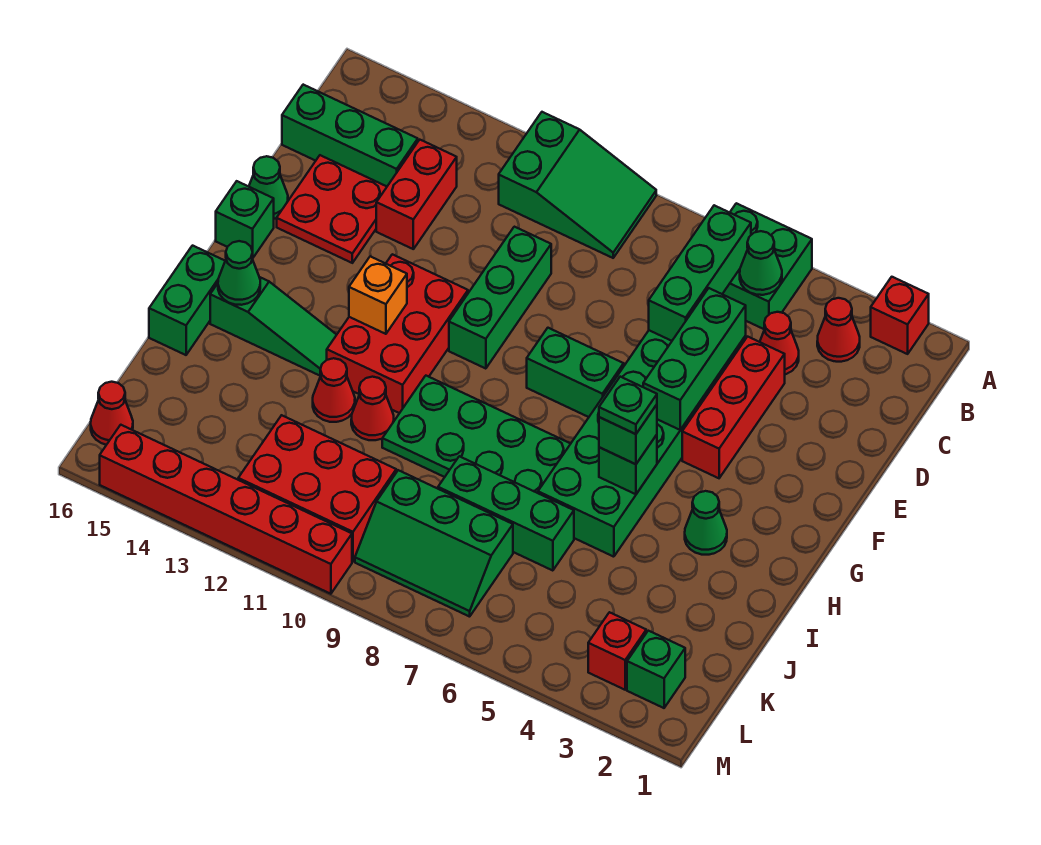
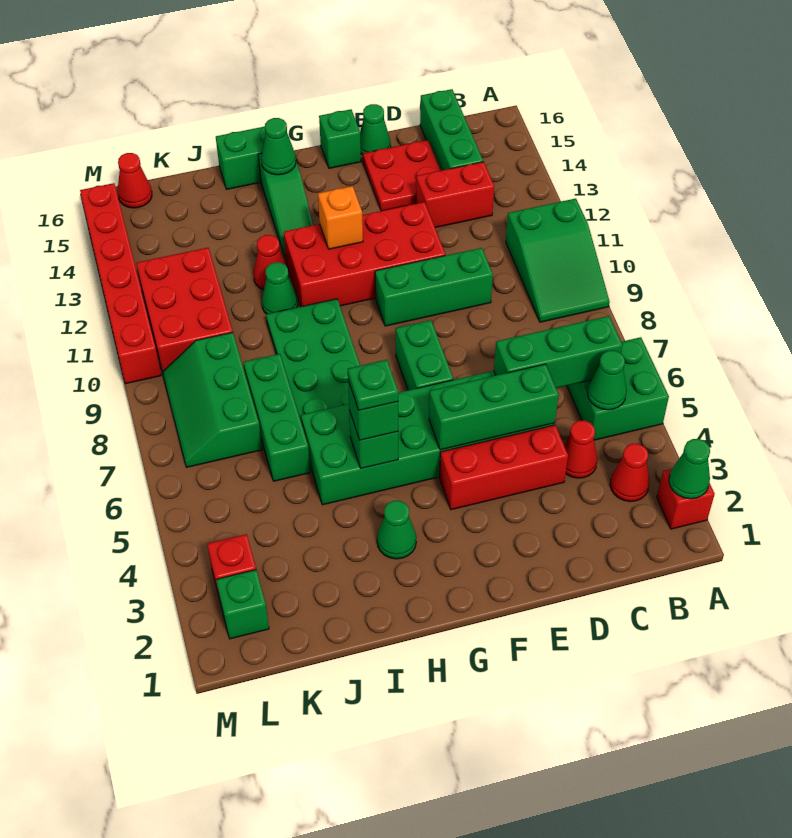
none -> green cone A2 level 2
red brick F11:H12 level 1 -> red brick E11:H12 level 1
red cone I11 level 1 -> green cone I11 level 1

